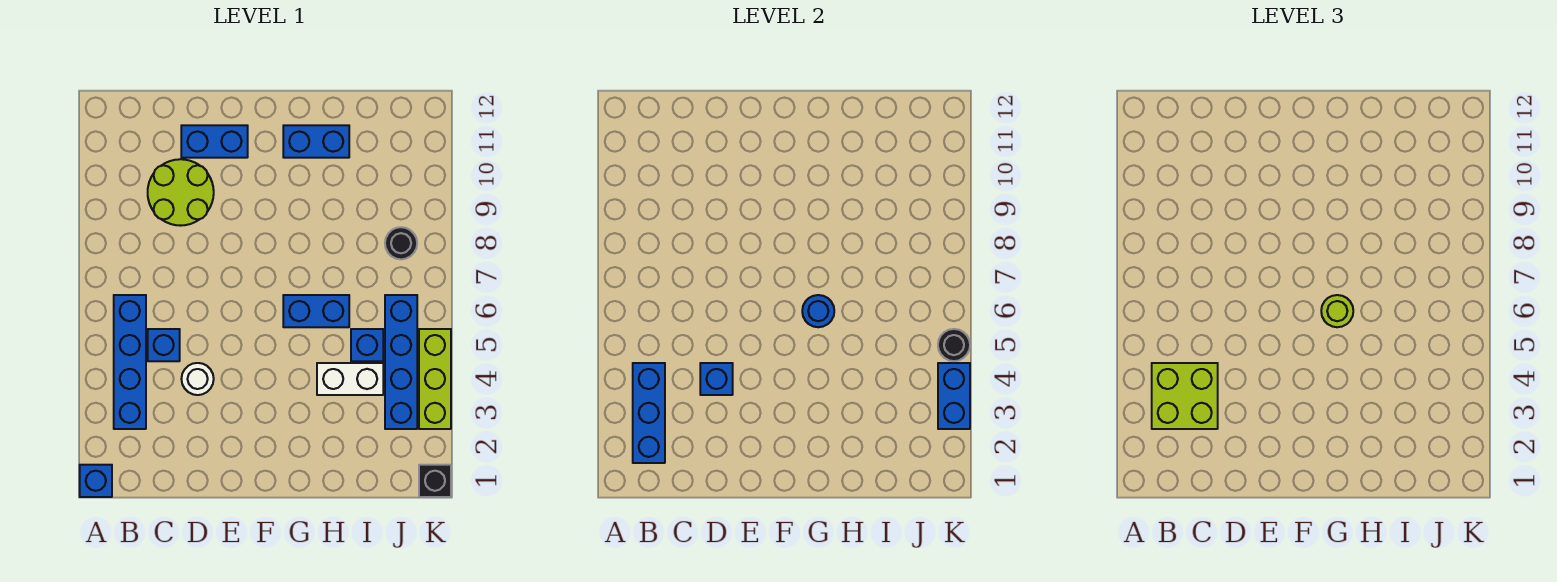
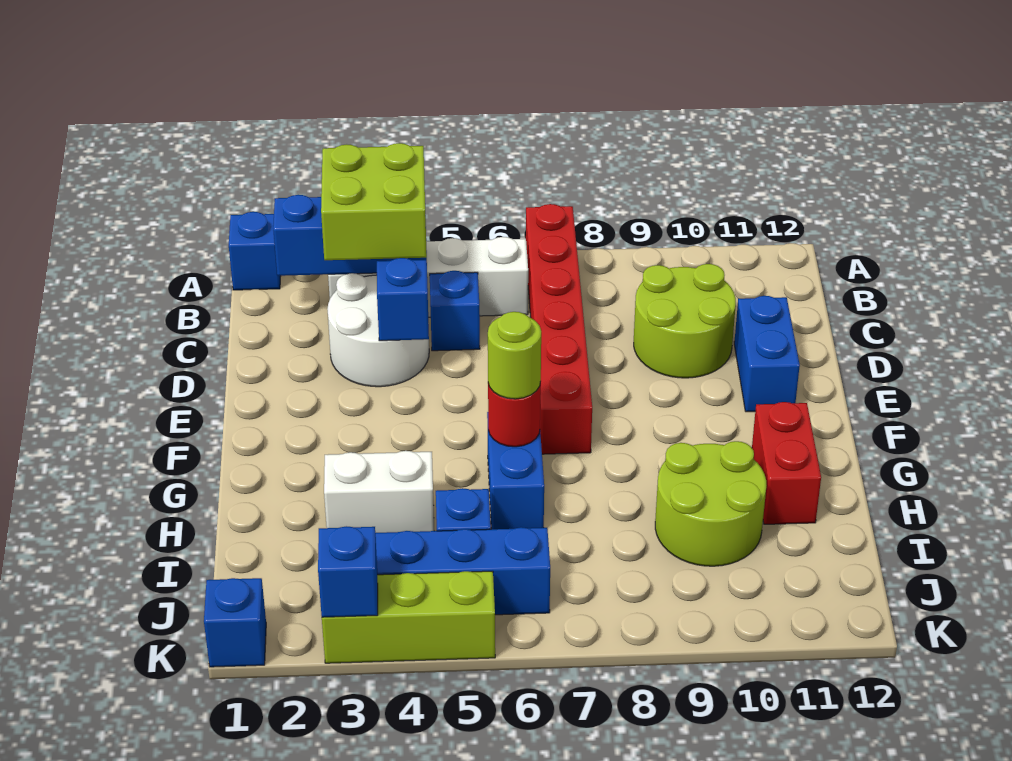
none -> red brick A7:F7 level 1
blue brick B3:B6 level 1 -> white brick B3:B6 level 1
white round brick D4 level 1 -> white round brick C3:D4 level 1
blue round brick G6 level 2 -> red round brick G6 level 2
blue brick G11:H11 level 1 -> red brick G11:H11 level 1
white brick H4:I4 level 1 -> white brick H3:H4 level 1
none -> lime round brick H9:I10 level 1
black round brick J8 level 1 -> none
black brick K1 level 1 -> blue brick K1 level 1
blue brick K3:K4 level 2 -> blue brick K3 level 2
black round brick K5 level 2 -> none

